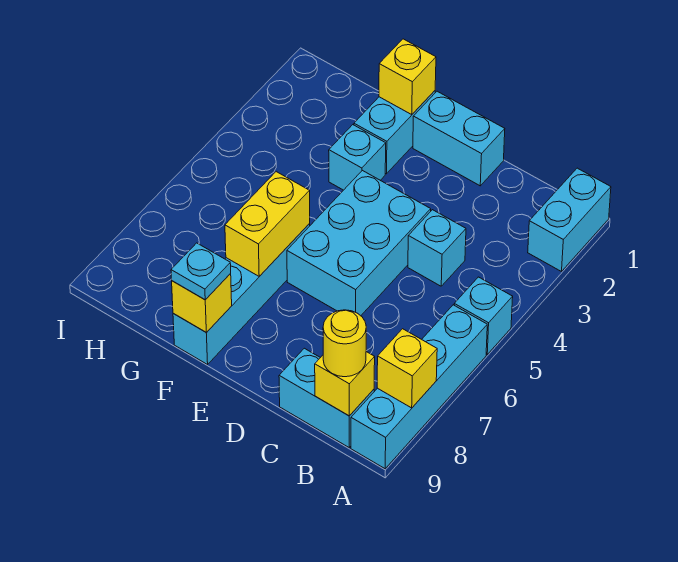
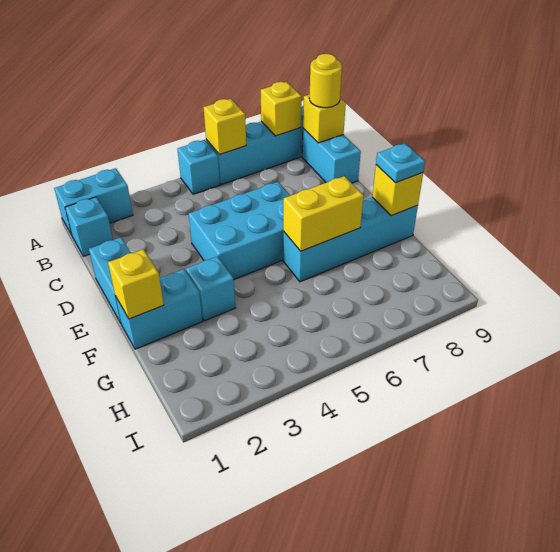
none -> yellow brick A6 level 2
cyan brick C4 level 1 -> cyan brick B1 level 1

